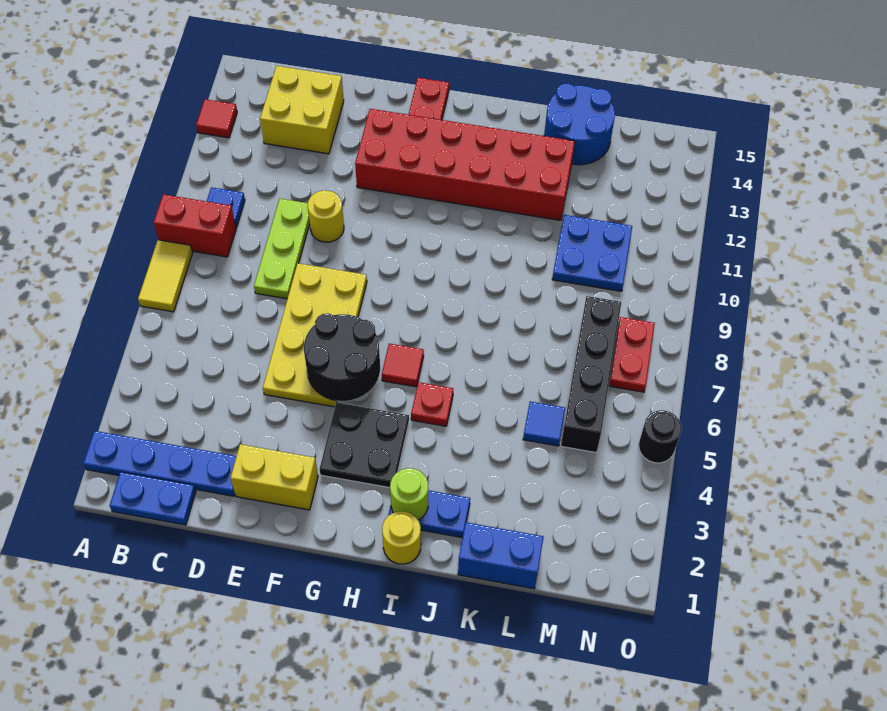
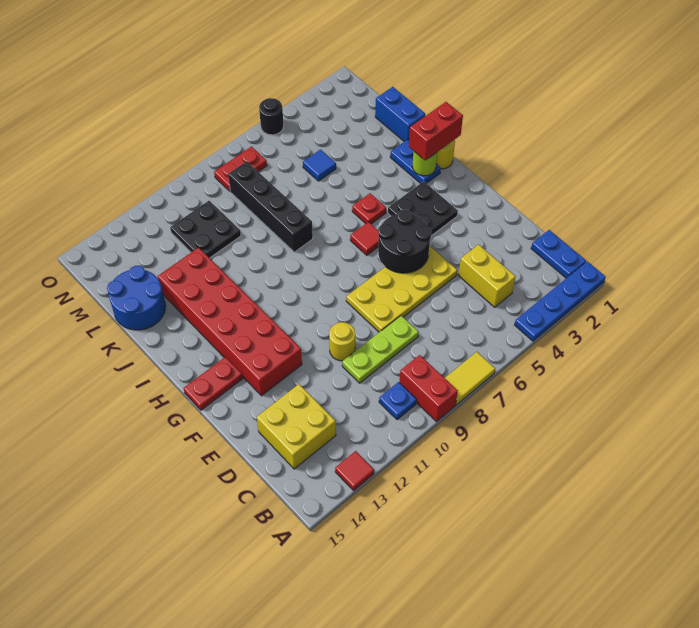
blue plate A2:D2 level 1 -> blue plate A1:A4 level 1
yellow brick E2:F2 level 1 -> yellow brick C4:D4 level 1
none -> red brick I1:I2 level 3
blue plate L10:M11 level 1 -> black plate L10:M11 level 1
black brick M5:M8 level 1 -> black brick J8:M8 level 1

